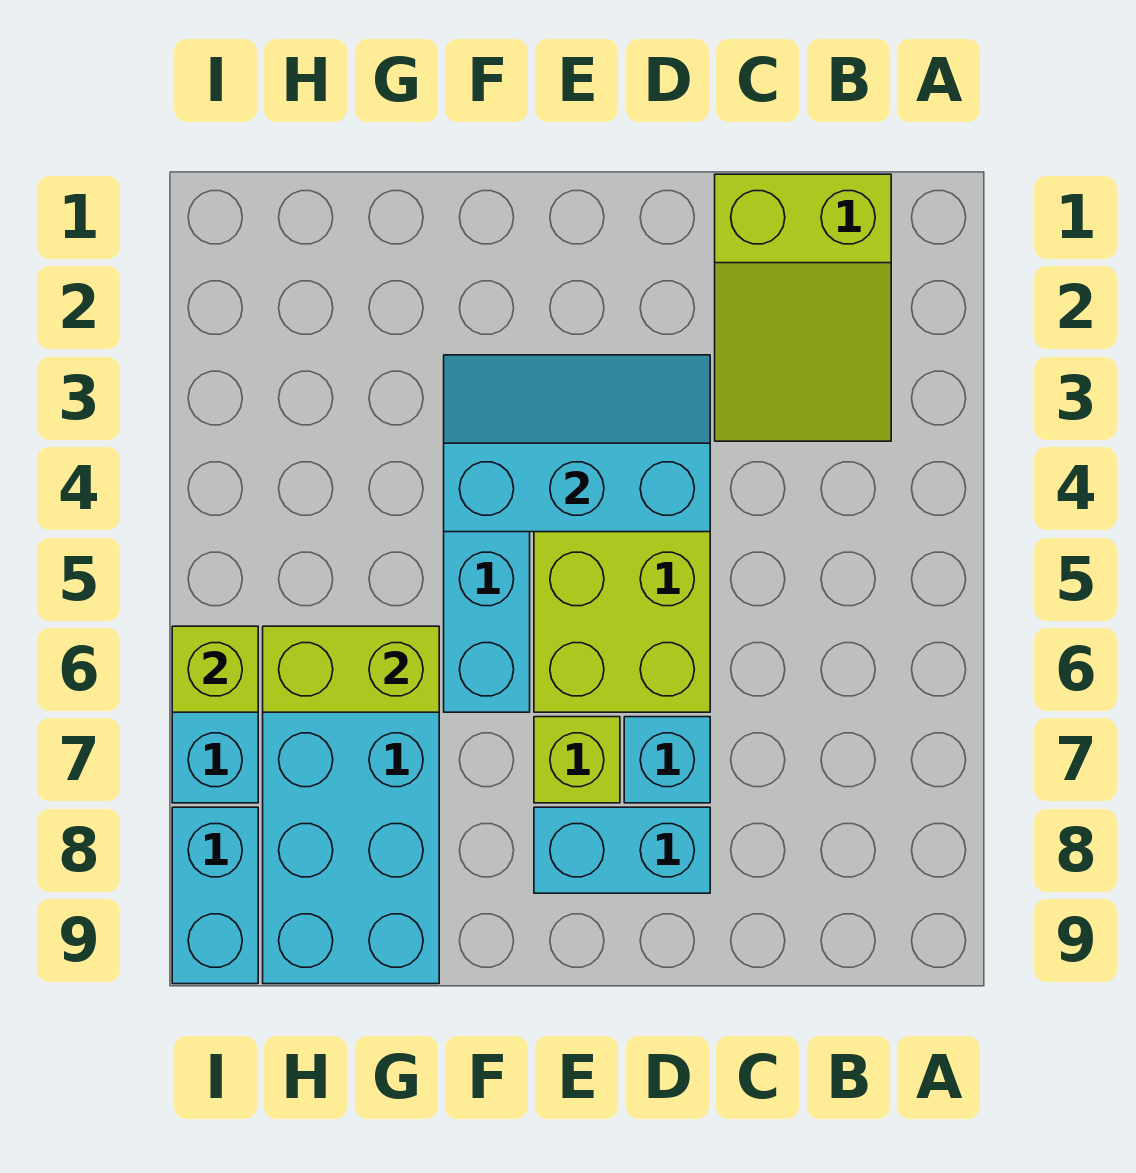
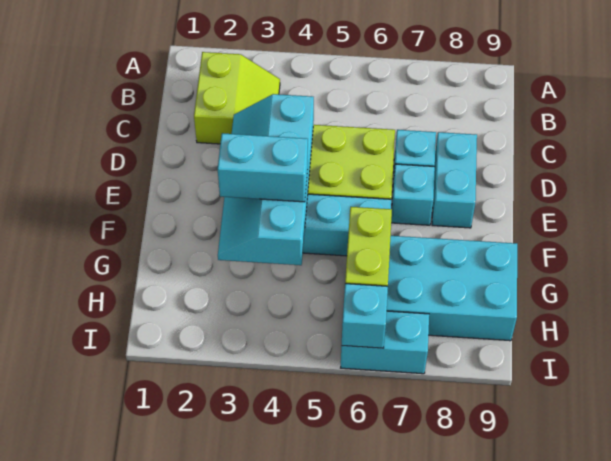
lime slope B1:C3 level 1 top 1 -> lime slope B2:C3 level 1 top 2
cyan slope D3:F4 level 2 top 4 -> cyan slope D3:G4 level 2 top 4
lime brick E7 level 1 -> cyan brick E7 level 1
lime brick I6 level 2 -> cyan brick I6 level 2
cyan brick I8:I9 level 1 -> cyan brick F3:F4 level 3

